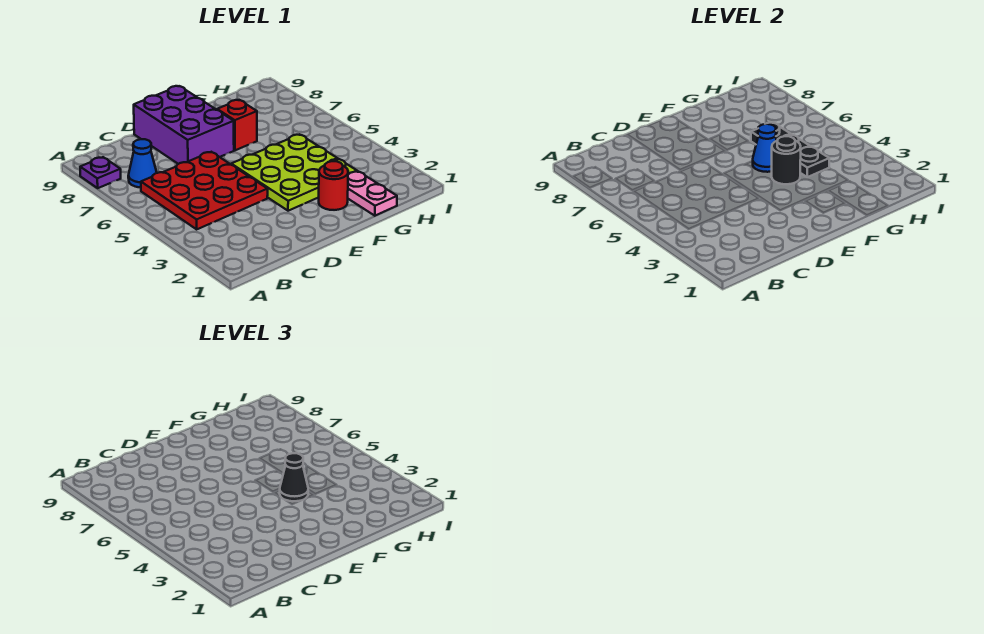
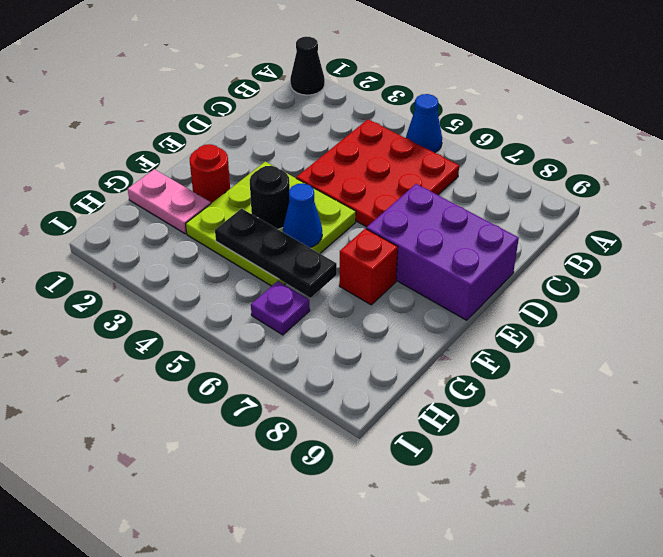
purple plate A8 level 1 -> purple plate H6 level 1
blue cone B7 level 1 -> blue cone A5 level 1
black cone F4 level 3 -> black cone A1 level 1

